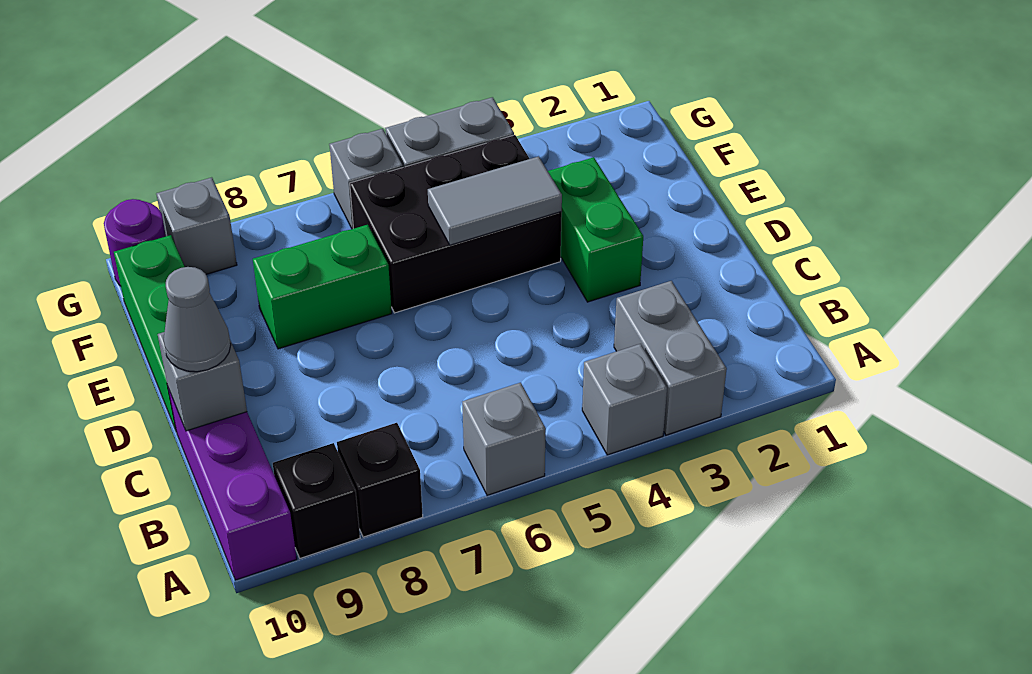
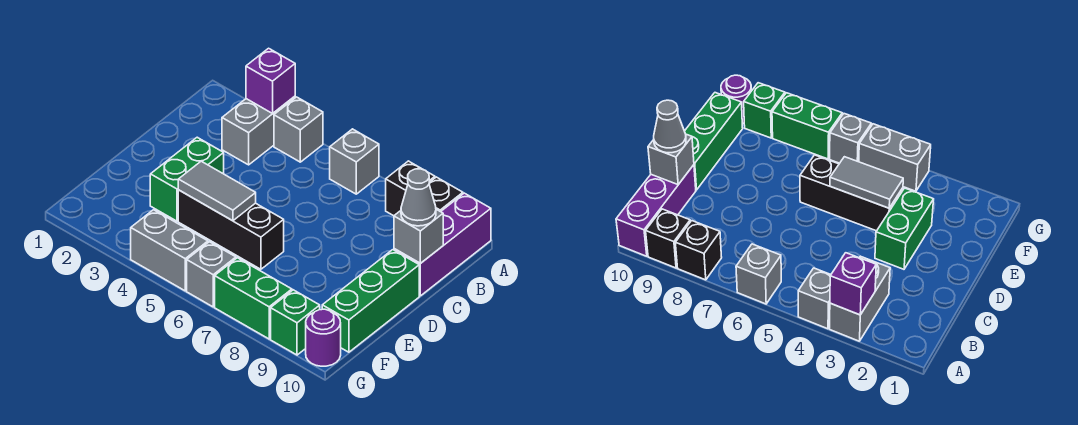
none -> purple brick A3 level 2
black brick E4:F6 level 1 -> black brick E4:E6 level 1
green brick E7:E8 level 1 -> green brick G7:G8 level 1
grey brick G9 level 1 -> green brick G9 level 1

